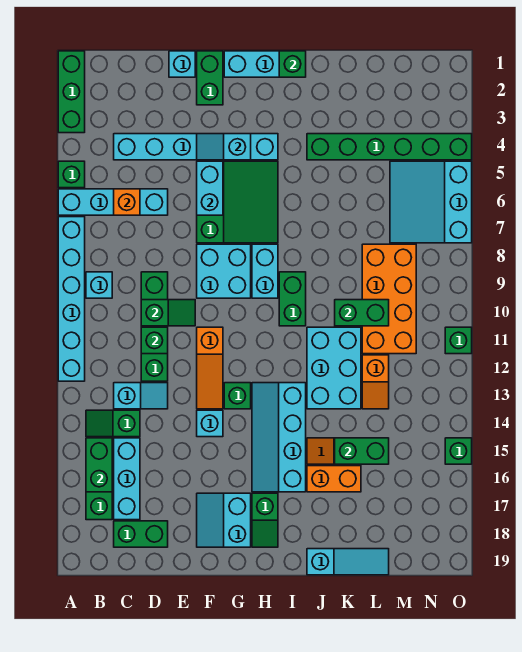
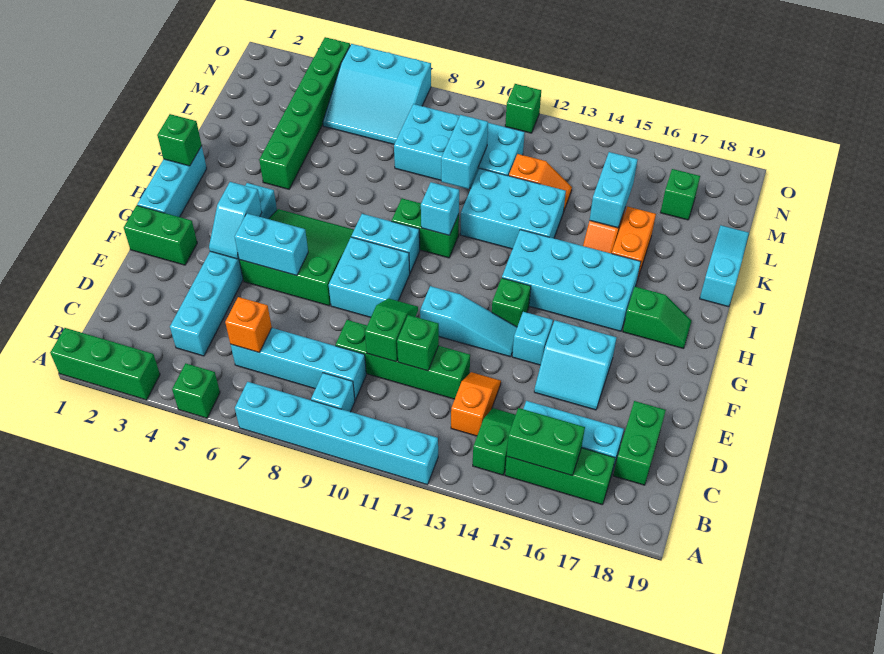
cyan brick A6:D6 level 1 -> cyan brick C6:C9 level 1
green slope B14:C14 level 1 top C -> green slope B14:C14 level 1 top B
cyan slope C13:D13 level 1 top C -> orange slope C13:D13 level 1 top C
cyan brick E1 level 1 -> cyan brick I10 level 2
orange slope F11:F13 level 1 top 11 -> cyan slope F11:F13 level 1 top 11
cyan slope F17:G18 level 1 top G -> cyan slope E15:F16 level 1 top F
cyan slope H13:I16 level 1 top I -> cyan brick H13:I16 level 1
green brick K10:L10 level 2 -> cyan brick K10:L10 level 2
green brick K15:L15 level 2 -> cyan brick K15:L15 level 2
orange brick L8:M11 level 1 -> cyan brick L8:M11 level 1
green brick O15 level 1 -> green brick M17 level 1

